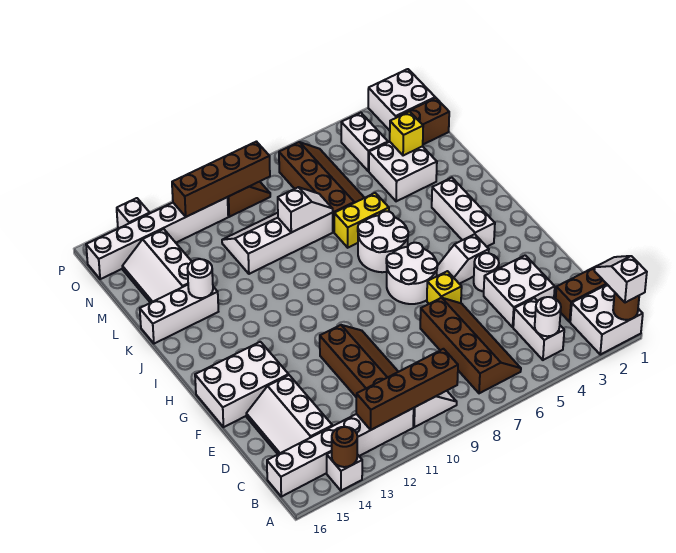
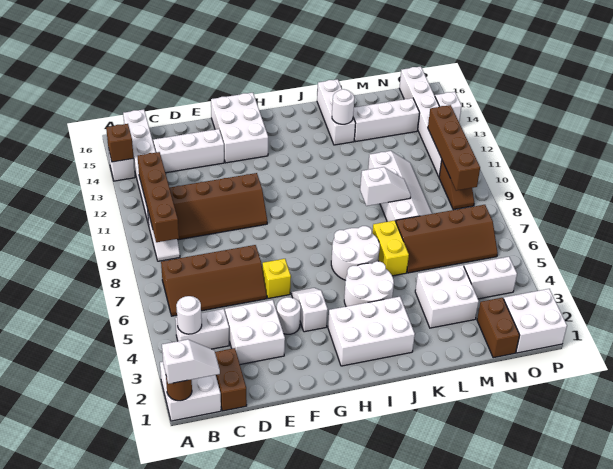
brown round brick A14 level 2 -> brown brick A14 level 2
white round brick G6:H7 level 1 -> white round brick I4:J5 level 1
white brick H3:J3 level 1 -> white brick H2:J3 level 1
white slope L8:L9 level 2 top 9 -> white slope K9:L9 level 2 top K
yellow brick M3 level 2 -> none

